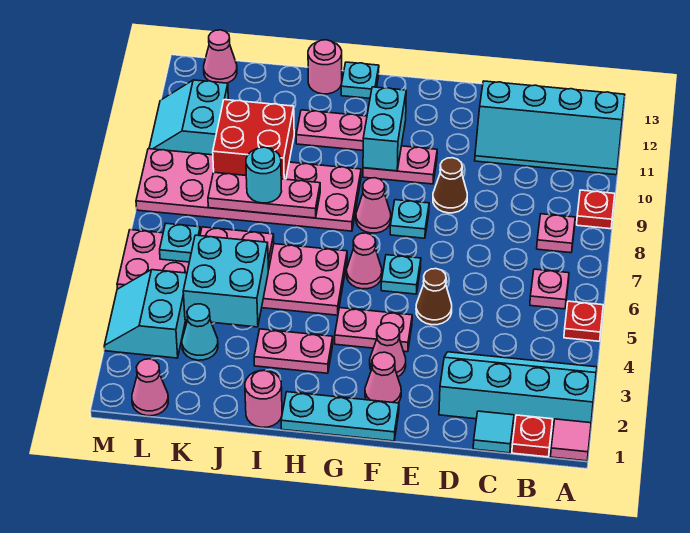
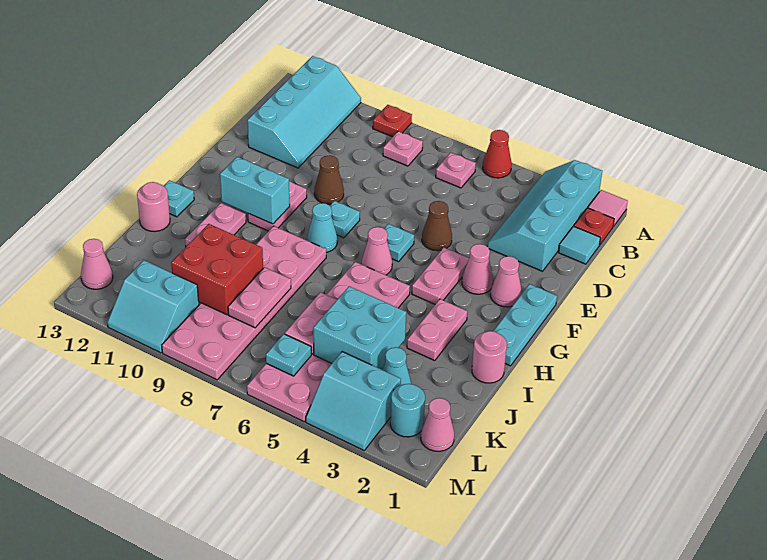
red plate A5 level 1 -> red cone A5 level 1
pink cone G8 level 1 -> cyan cone G8 level 1
pink plate I8:K8 level 2 -> pink plate J8:K8 level 2
cyan round brick J8 level 3 -> cyan round brick L2 level 1

